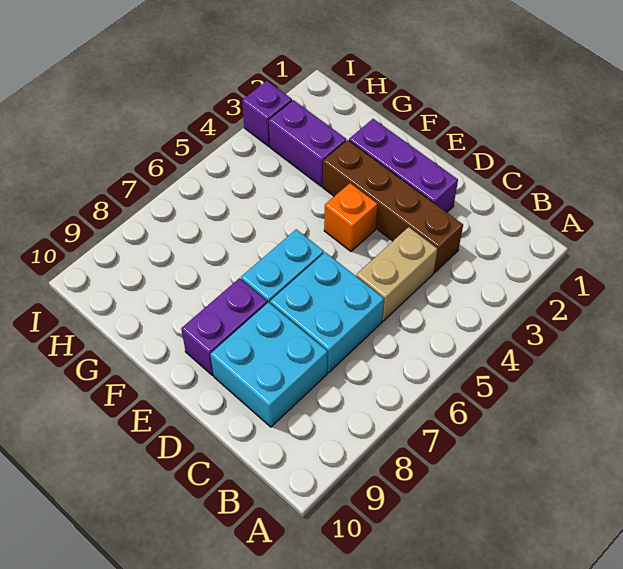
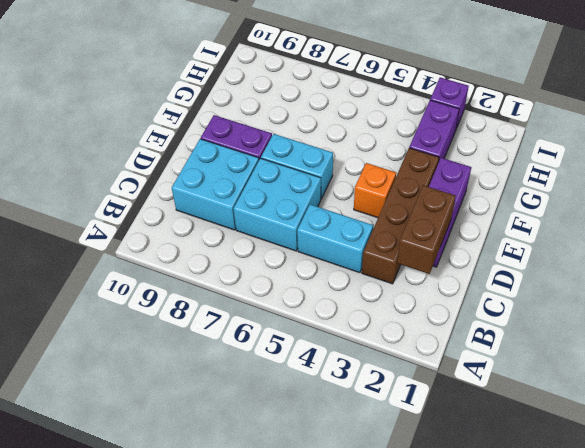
none -> brown brick C2:D2 level 2
tan brick C4:C5 level 1 -> cyan brick C4:C5 level 1

